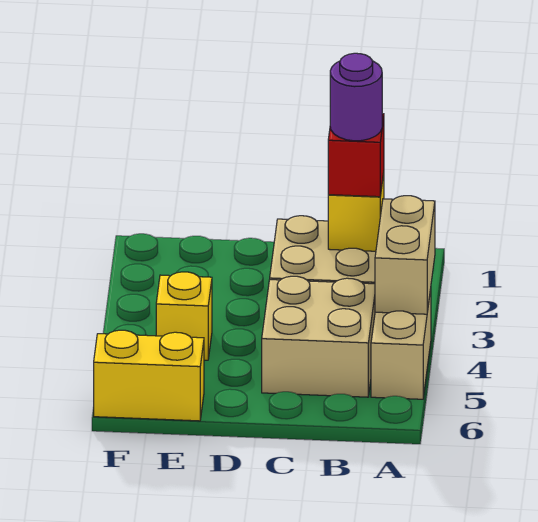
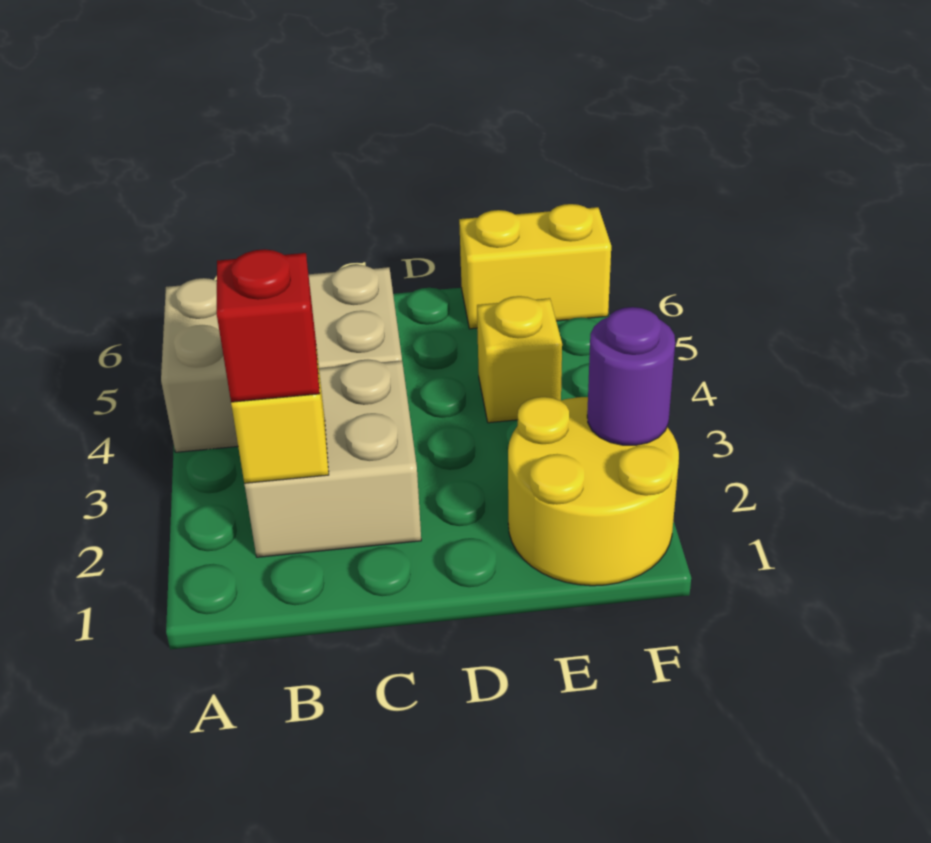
tan brick A3:A4 level 2 -> none
purple round brick B2 level 4 -> purple round brick F2 level 2
none -> yellow round brick E1:F2 level 1

